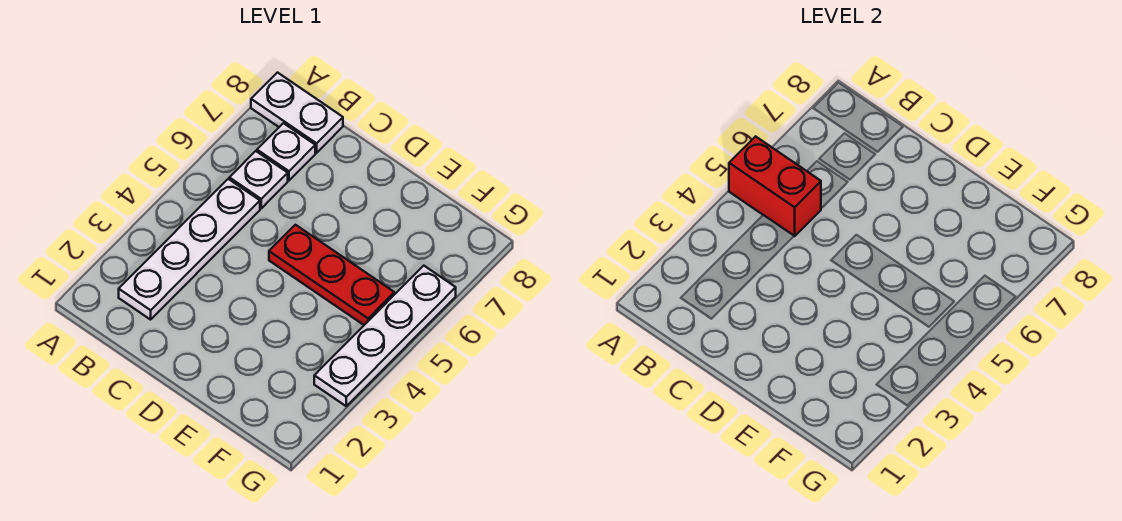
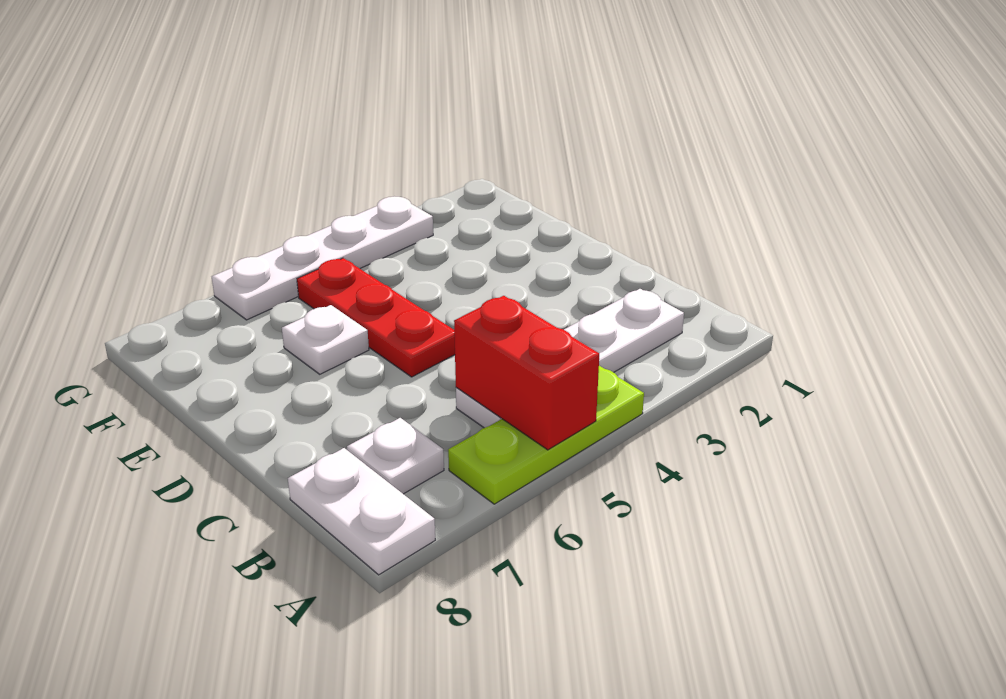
none -> lime plate A4:A6 level 1
white plate B6 level 1 -> white plate E6 level 1

